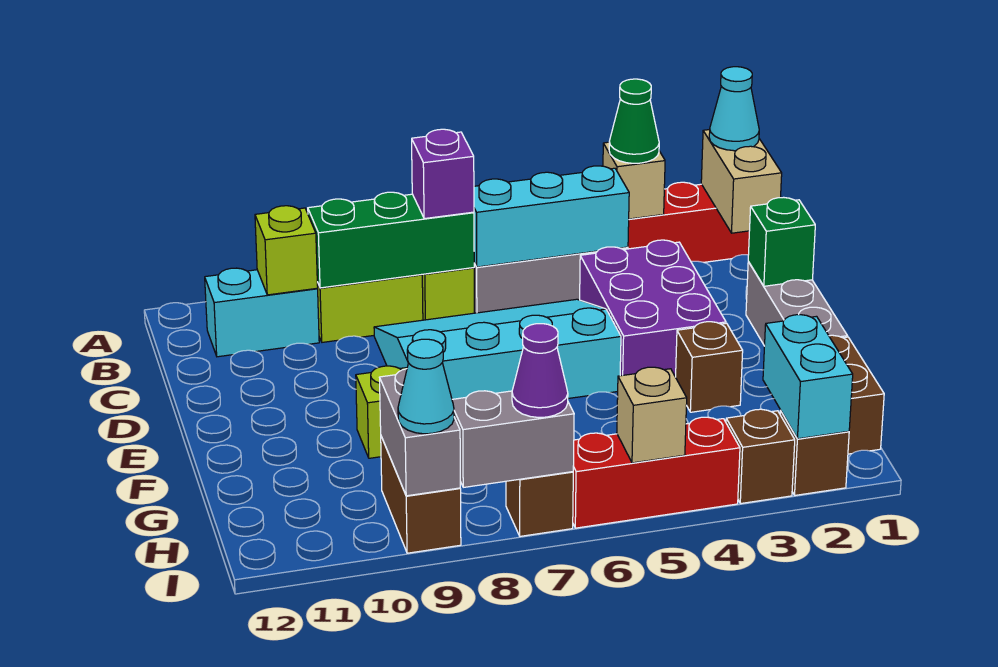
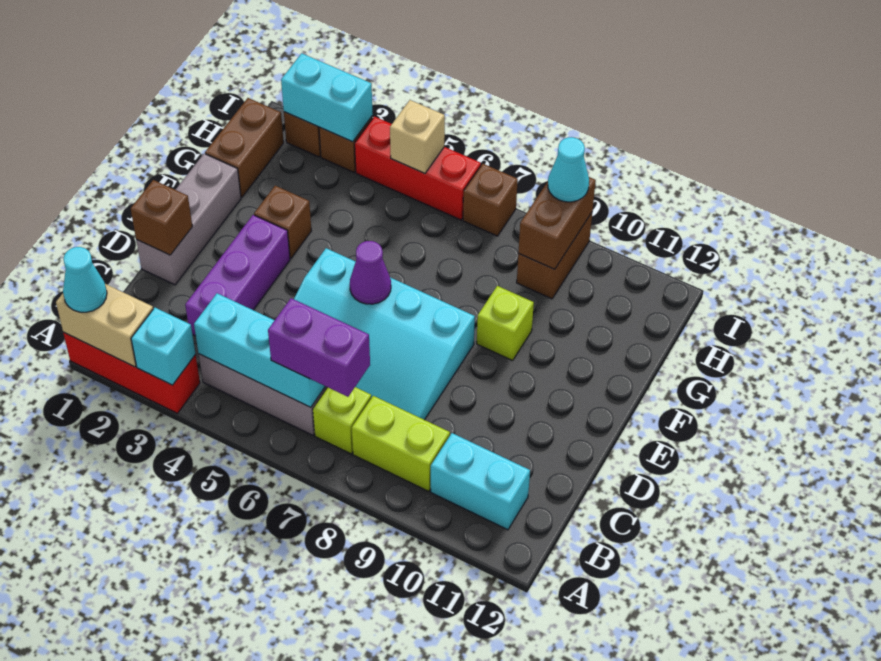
tan brick A1:B1 level 2 -> tan brick A1:A2 level 2
tan brick A3 level 2 -> cyan brick A3 level 2
green cone A3 level 3 -> none
green brick B7:B9 level 2 -> none
purple brick B7 level 3 -> purple brick B6:B7 level 3
lime brick B10 level 2 -> none
purple brick C3:E4 level 1 -> purple brick C3:E3 level 1
green brick D1 level 2 -> brown brick D1 level 2
cyan brick H2:I2 level 2 -> cyan brick I2:I3 level 2
grey brick H9:I9 level 2 -> brown brick H9:I9 level 2
grey brick I7:I8 level 2 -> none
purple cone I7 level 3 -> purple cone E6 level 2

